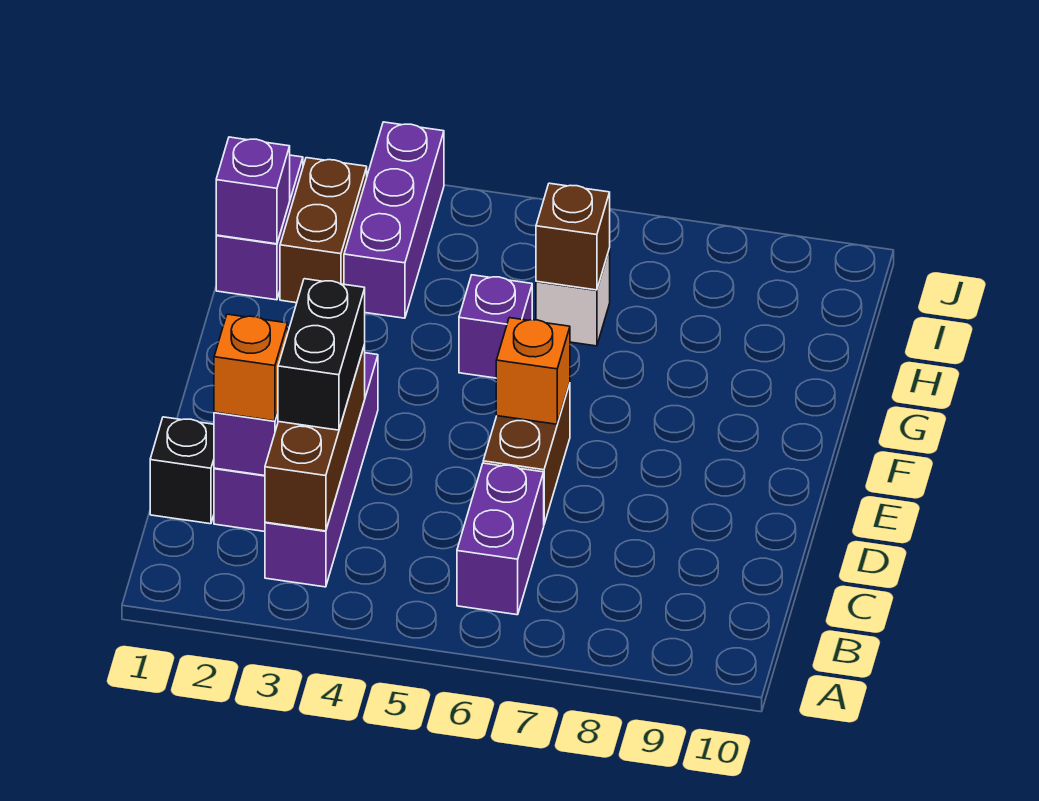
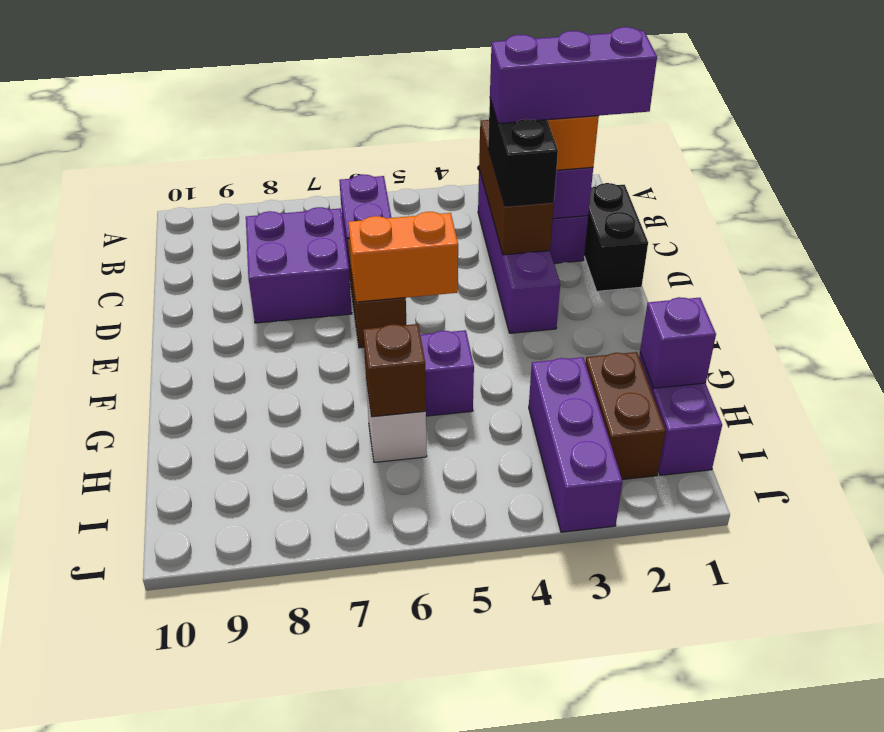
black brick C1 level 1 -> black brick C1:D1 level 1
none -> purple brick C1:C3 level 4
none -> purple brick C7:D8 level 1
orange brick E6 level 2 -> orange brick E5:E6 level 2

